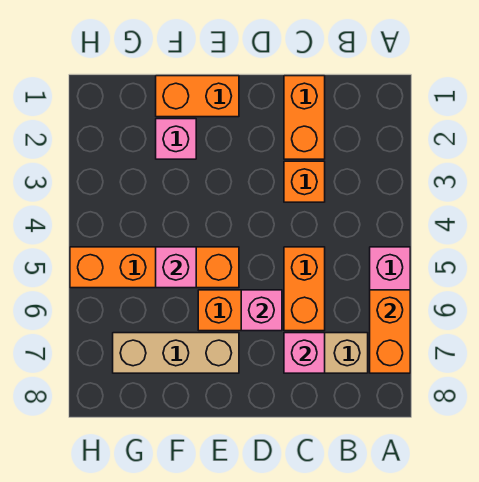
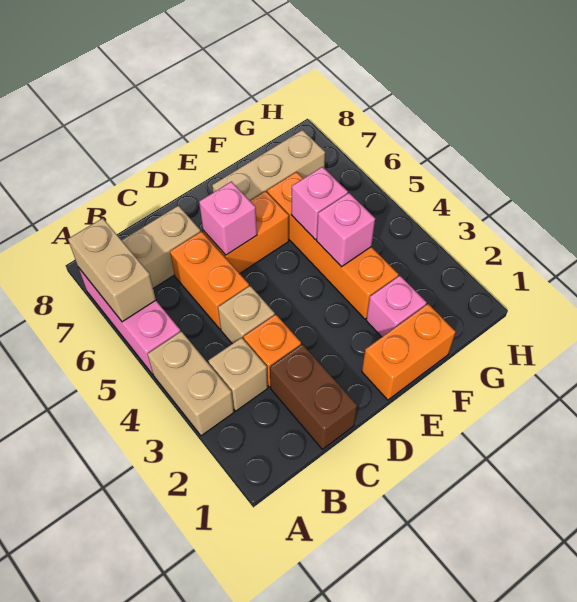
none -> tan brick A3:A4 level 1
orange brick A6:A7 level 2 -> tan brick A6:A7 level 2
none -> tan brick B3 level 1
orange brick C1:C2 level 1 -> brown brick C1:C2 level 1
none -> tan brick C4 level 1
pink brick C7 level 2 -> pink brick F4 level 2
orange brick E5:H5 level 1 -> orange brick F3:F6 level 1

